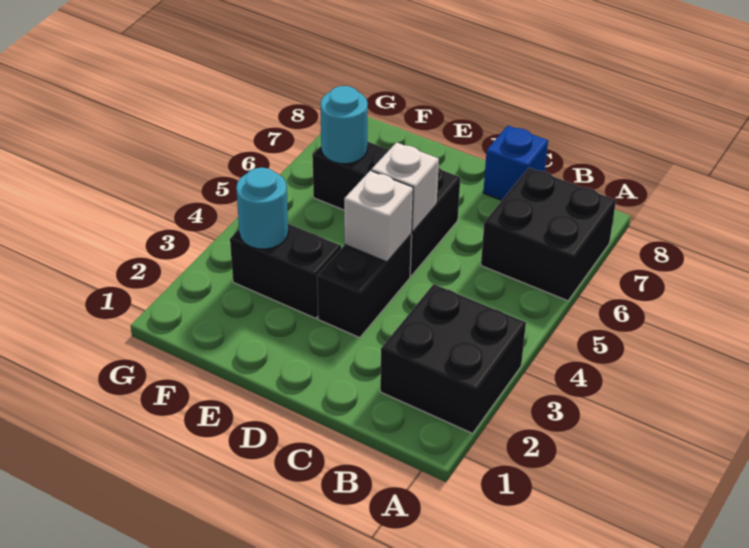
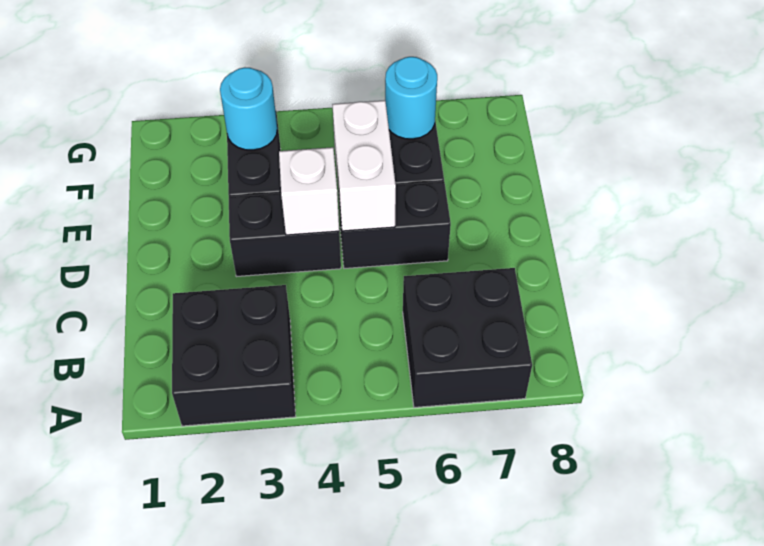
blue brick C8 level 1 -> none
white brick D5 level 2 -> white brick D5:E5 level 2

